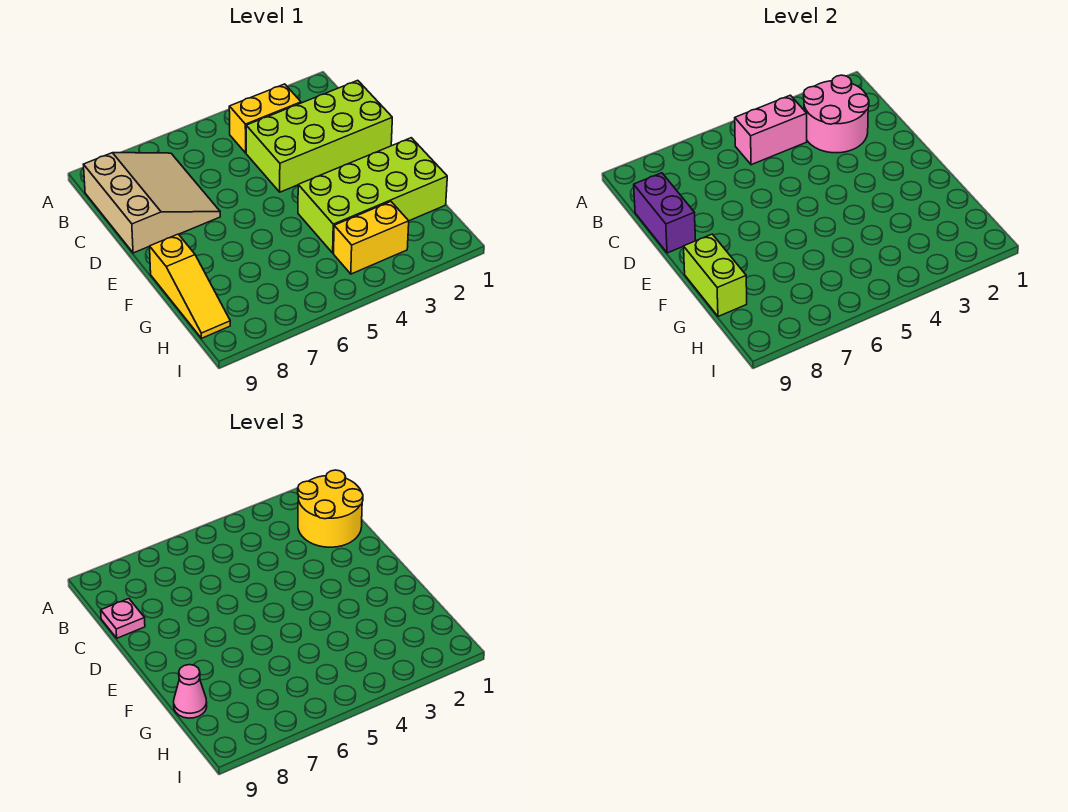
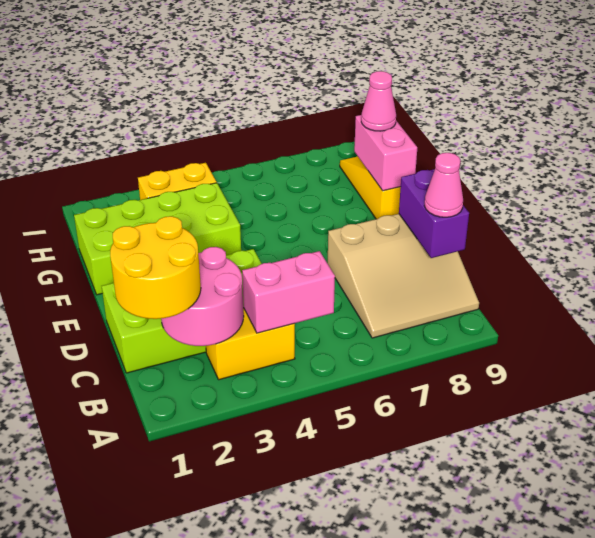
tan slope B7:D9 level 1 top 9 -> tan slope B7:D9 level 1 top D
pink plate C9 level 3 -> pink cone C9 level 3
lime brick F9:G9 level 2 -> pink brick F9:G9 level 2

